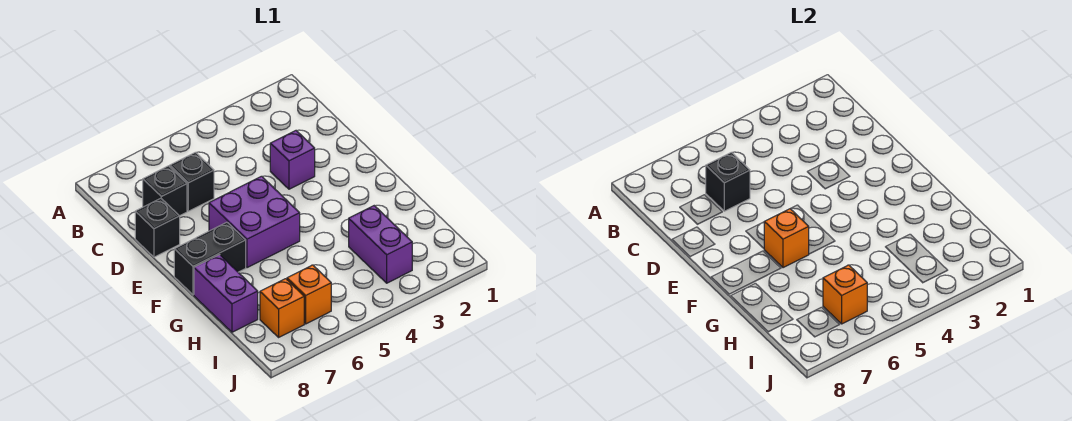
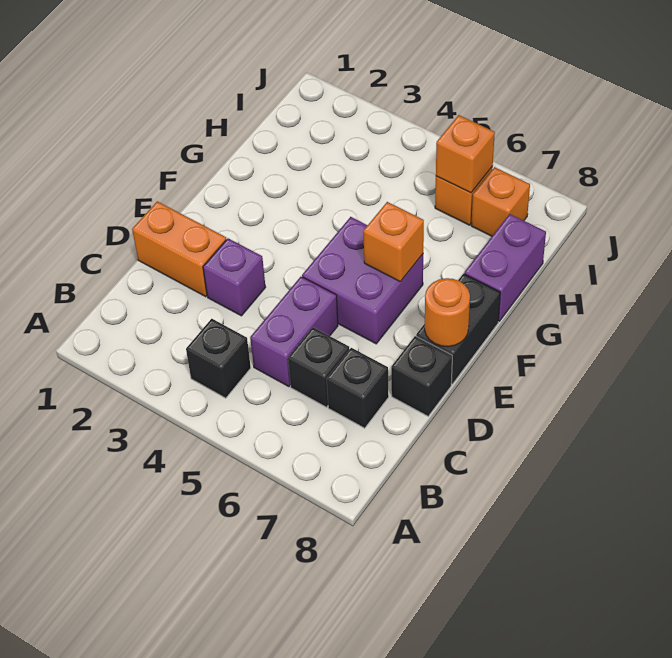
black brick C6 level 2 -> black brick B4 level 1
none -> orange brick D1:D2 level 1
none -> orange round brick E8 level 2
black brick F7:F8 level 1 -> black brick E8:F8 level 1
purple brick H3:I3 level 1 -> purple brick C5:D5 level 1

